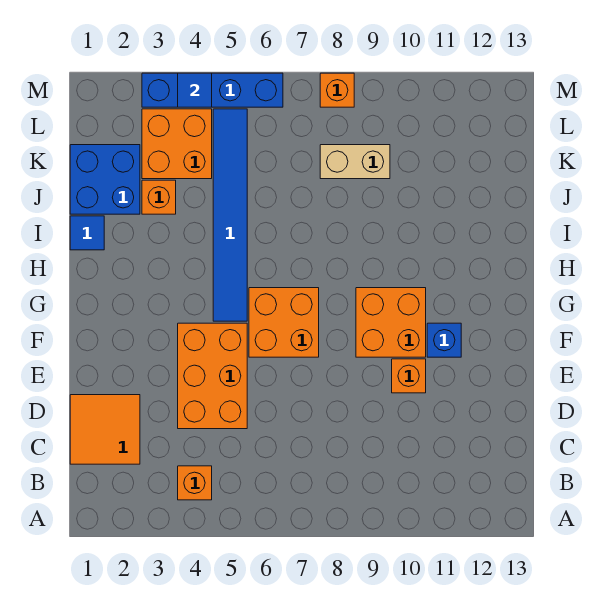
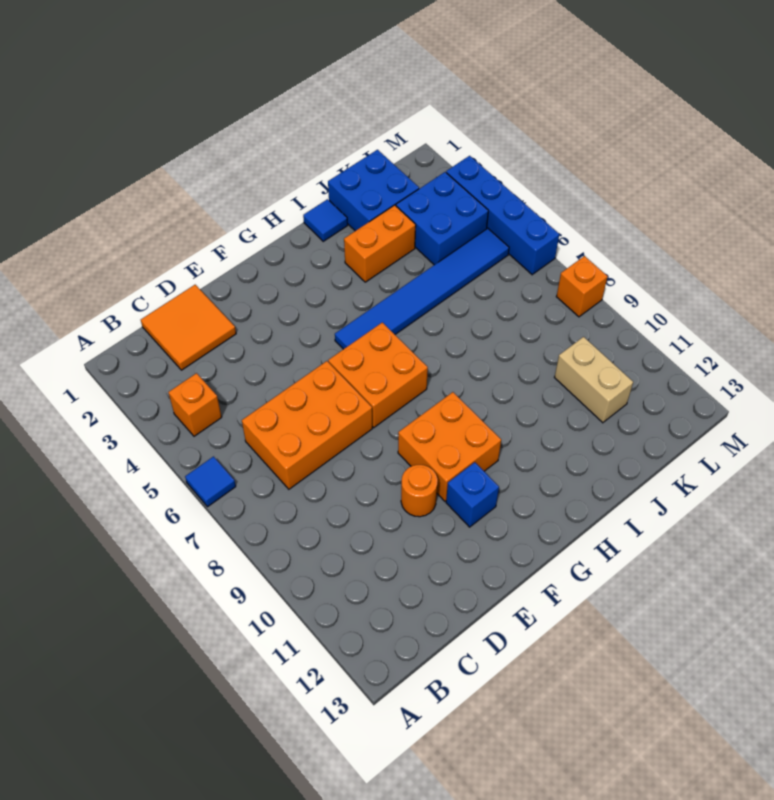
orange brick D4:F5 level 1 -> orange brick C6:E7 level 1
orange brick E10 level 1 -> orange round brick E10 level 1
orange brick J3 level 1 -> orange brick I3:J3 level 1
orange brick K3:L4 level 1 -> blue brick K3:L4 level 1
tan brick K8:K9 level 1 -> tan brick K10:K11 level 1
blue tile M4 level 2 -> blue tile A6 level 1

